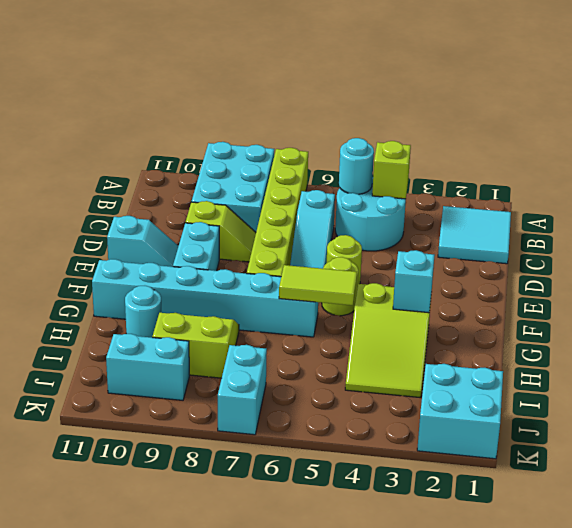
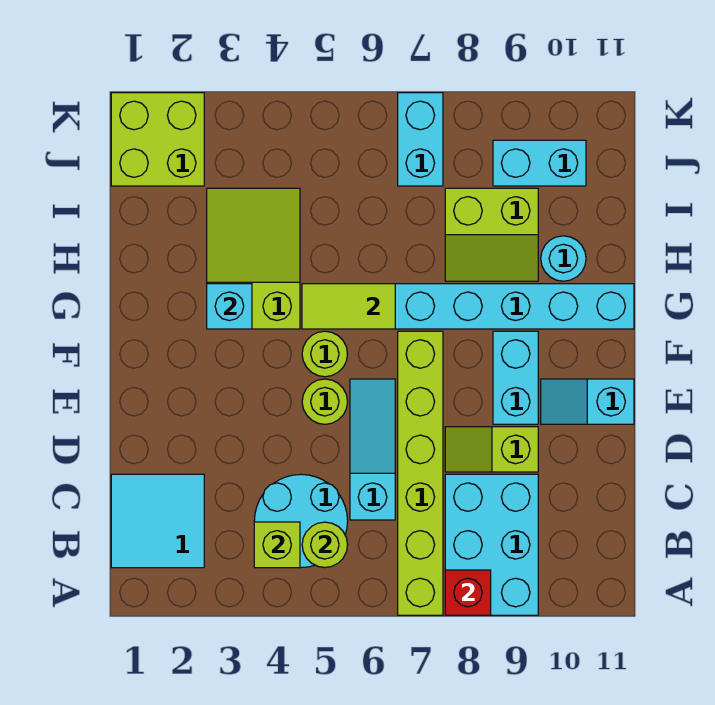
none -> red brick A8 level 2
cyan round brick B5 level 2 -> lime round brick B5 level 2
cyan brick J1:K2 level 1 -> lime brick J1:K2 level 1

